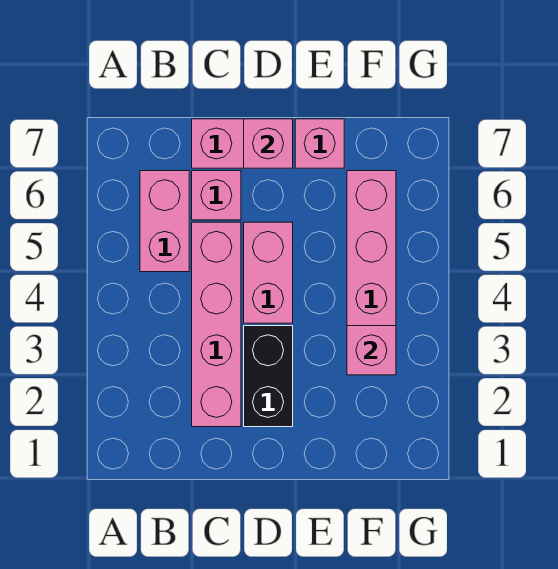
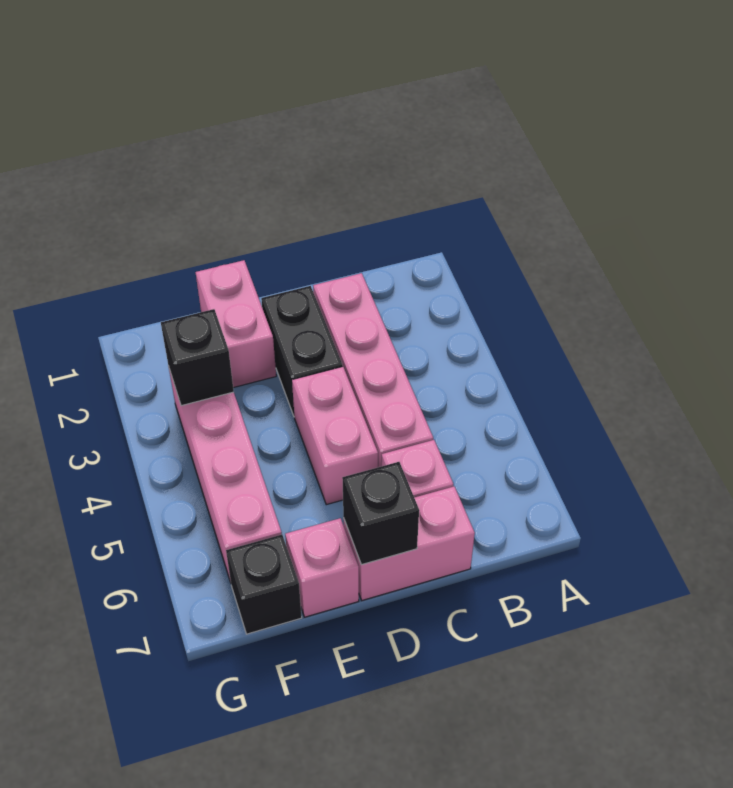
pink brick B5:B6 level 1 -> pink brick E1:E2 level 1
pink brick D7 level 2 -> black brick D7 level 2
pink brick F3 level 2 -> black brick F3 level 2
none -> black brick F7 level 1

